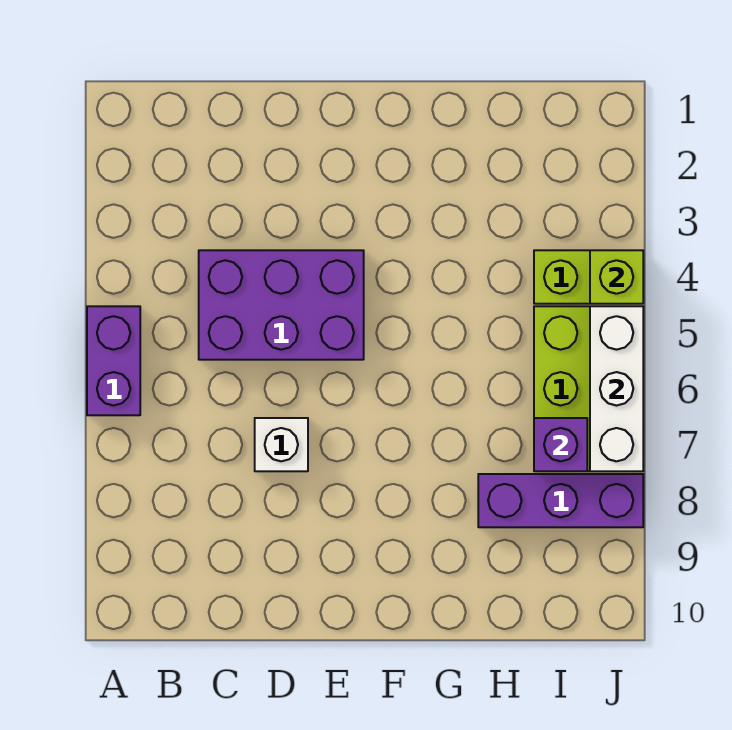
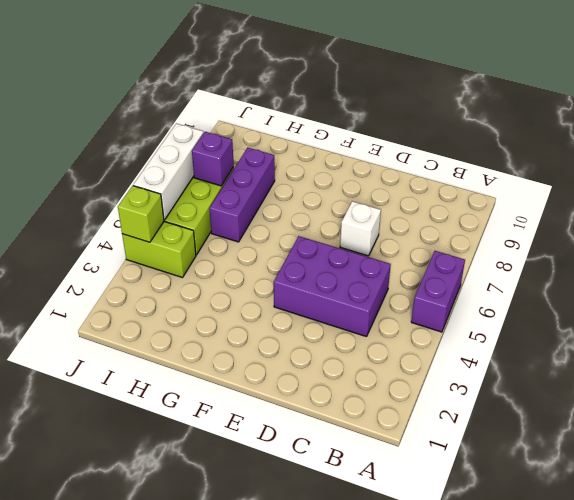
purple brick H8:J8 level 1 -> purple brick H6:H8 level 1

